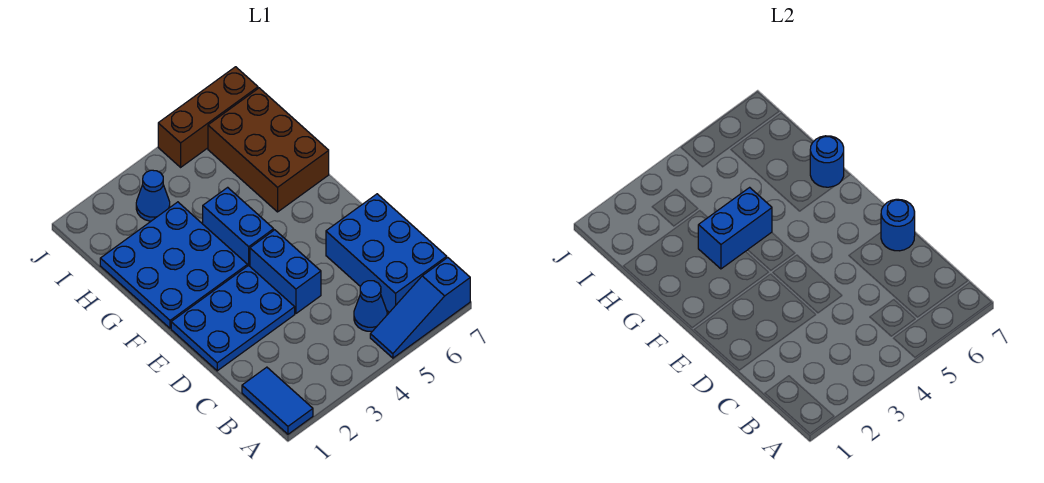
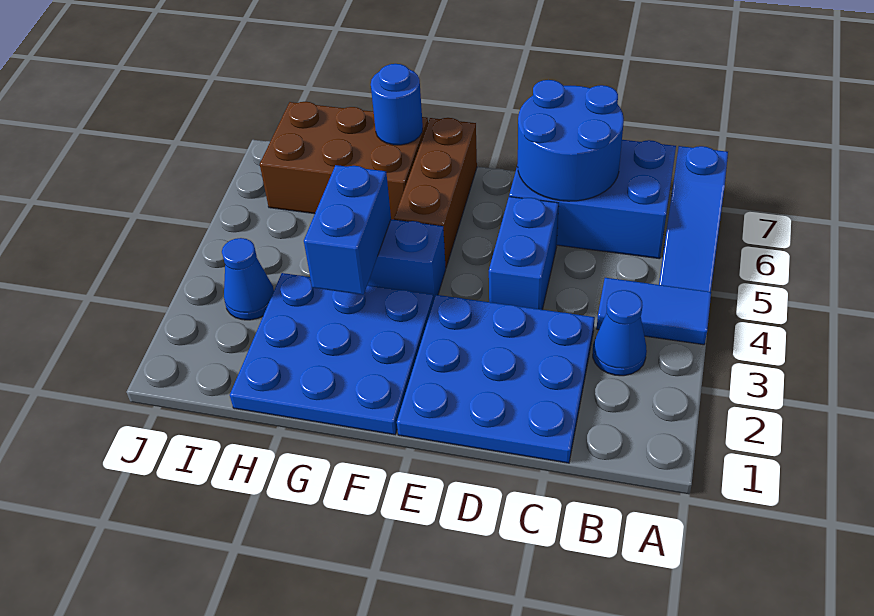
blue tile A1:B1 level 1 -> blue tile A4:B4 level 1
blue cone B5 level 1 -> blue cone B3 level 1
blue plate D1:E3 level 1 -> blue plate C1:E3 level 1
blue brick D4:E4 level 1 -> blue brick D4:D5 level 1
blue round brick D7 level 2 -> blue round brick C6:D7 level 2
brown brick J5:J7 level 1 -> brown brick F5:F7 level 1

